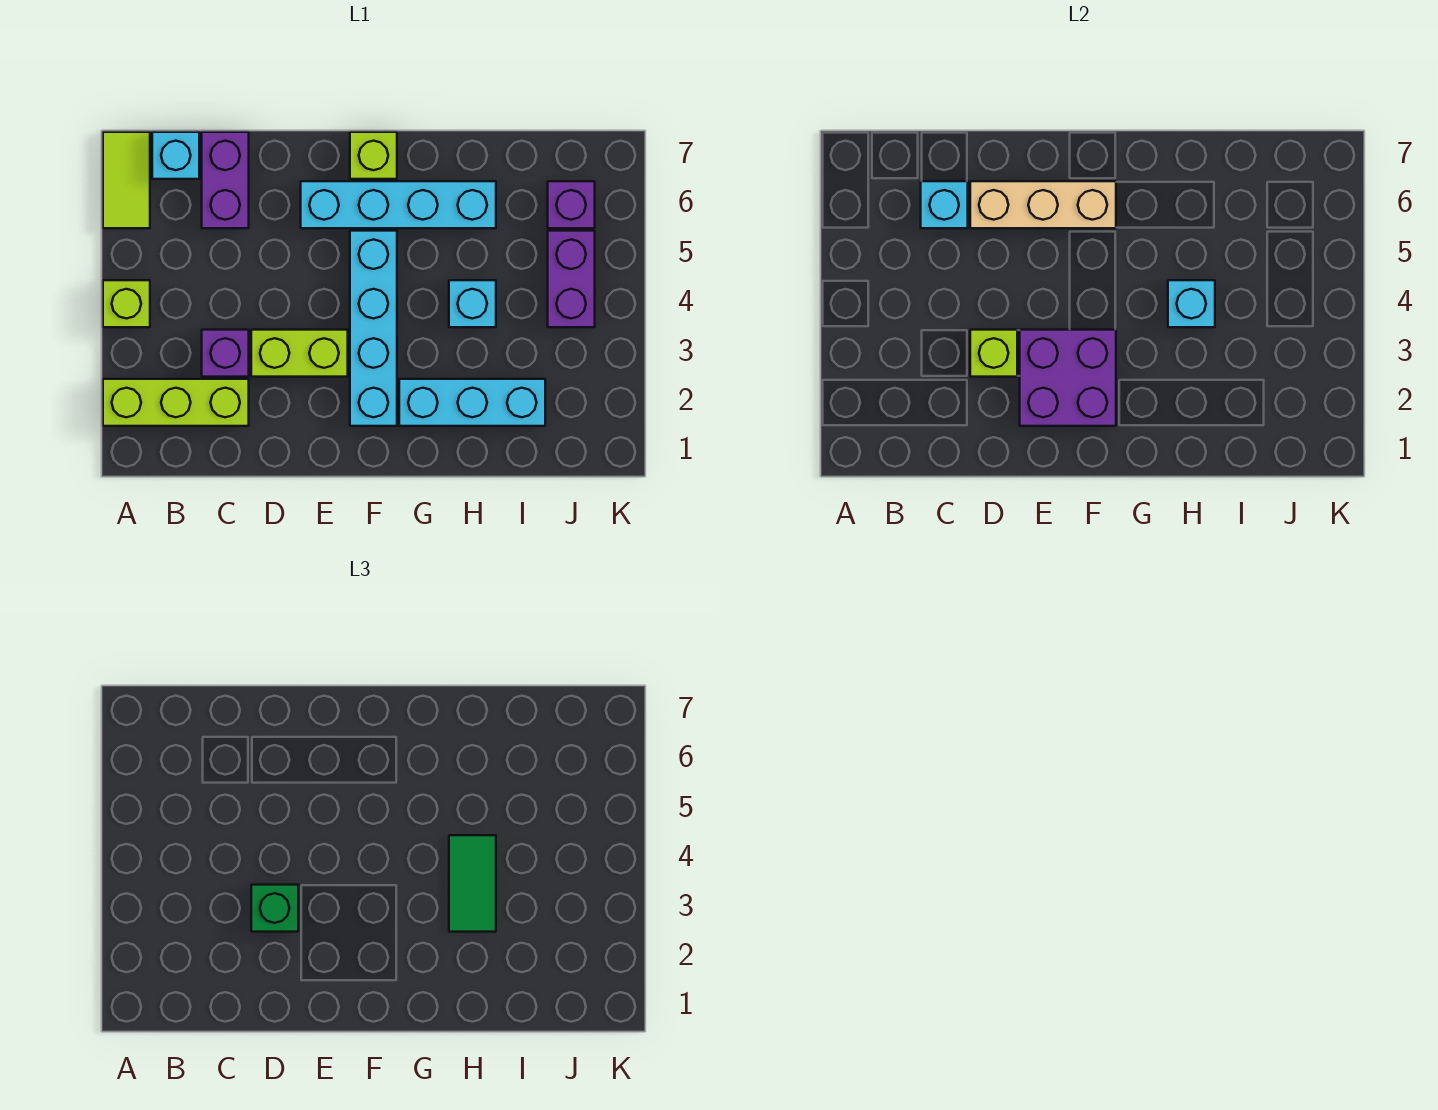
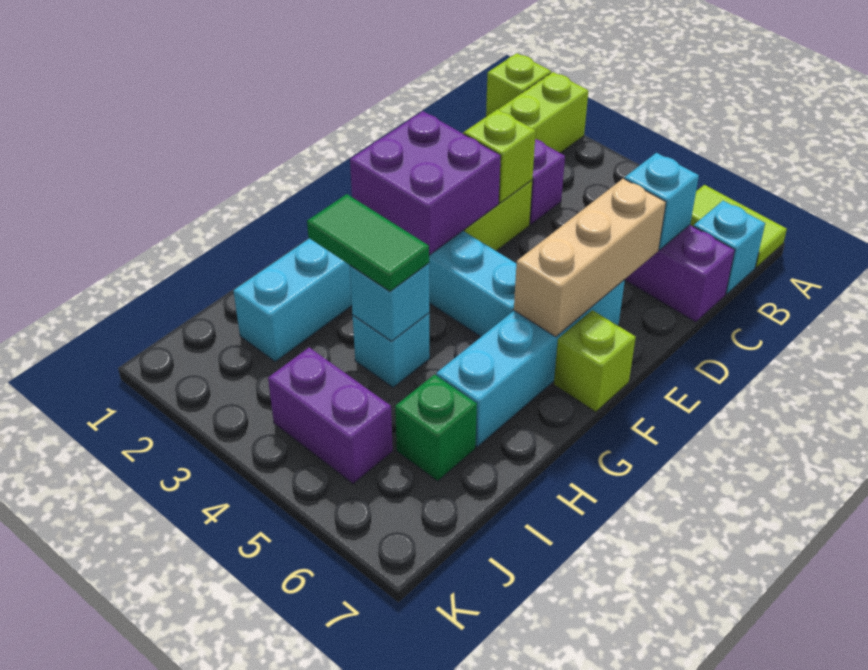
lime brick A4 level 1 -> lime brick A1 level 1
green brick D3 level 3 -> green brick I6 level 1
purple brick J6 level 1 -> none

